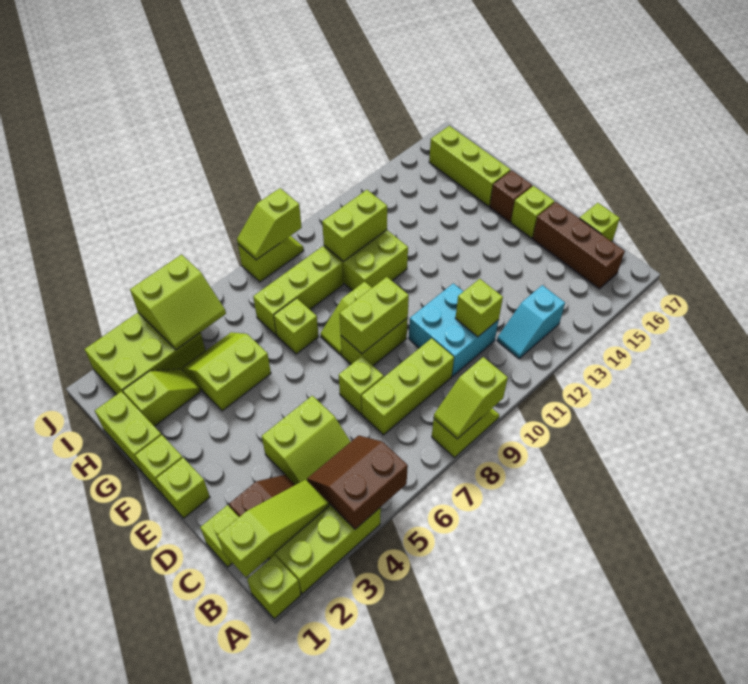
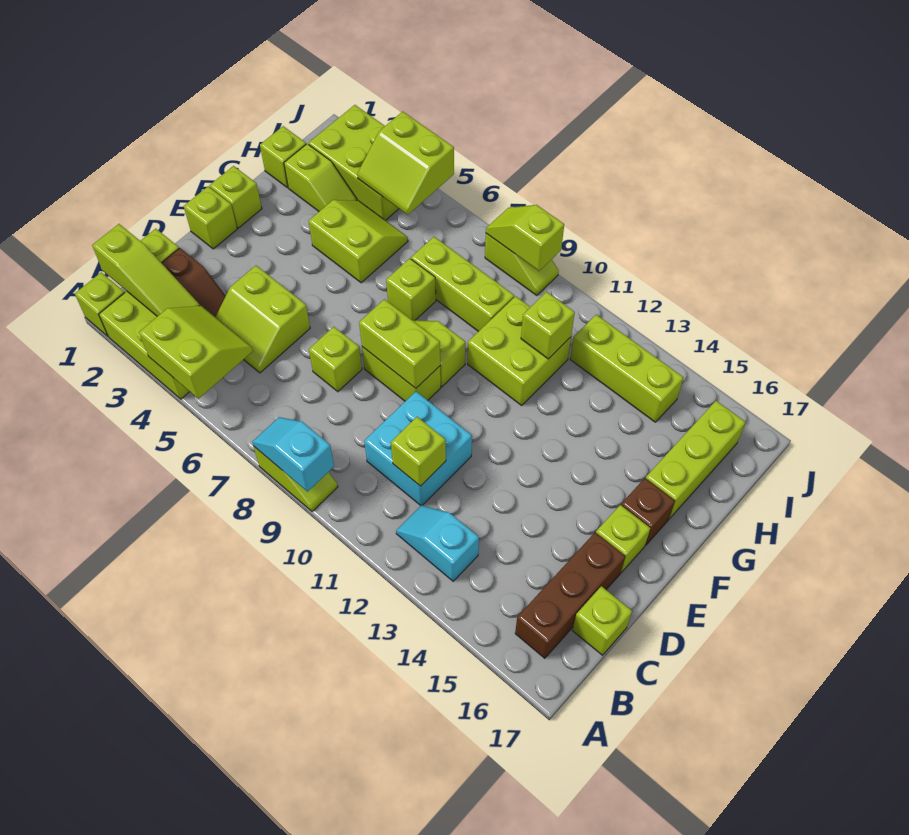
brown slope A4:B5 level 2 top A -> lime slope A4:B5 level 2 top A
lime slope A8:A9 level 2 top 9 -> cyan slope A8:A9 level 2 top 9
lime brick C7:C9 level 1 -> lime brick I12:I14 level 1
lime brick G1:H1 level 1 -> lime brick H1 level 1
lime brick H10:H11 level 2 -> lime brick H11 level 2

